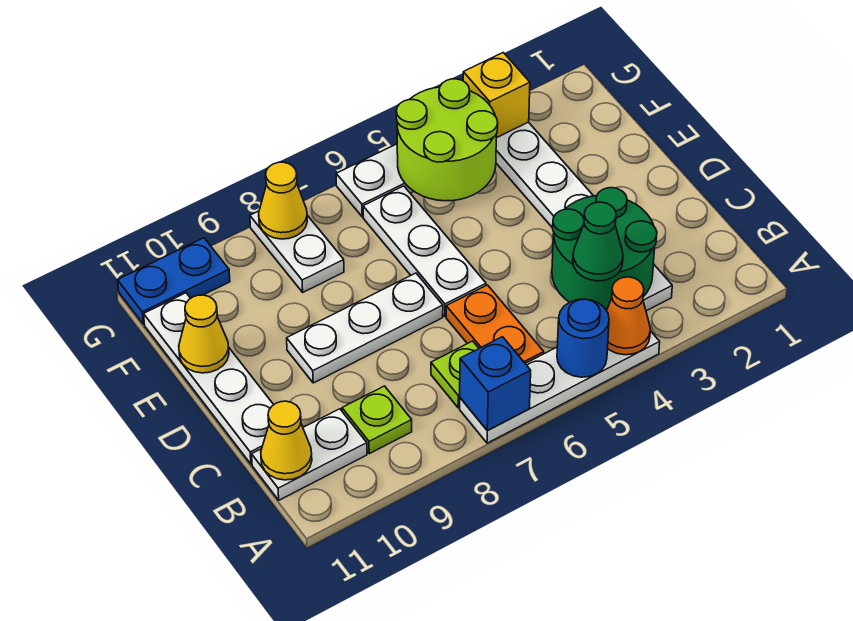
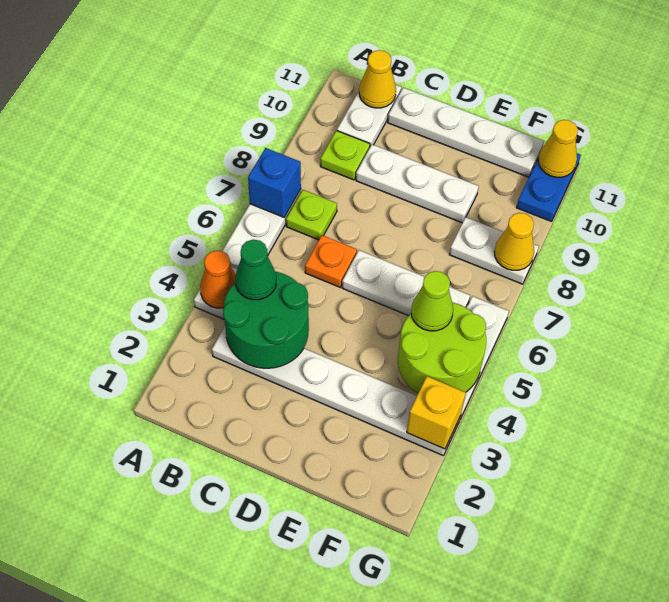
blue round brick A5 level 2 -> none
orange plate B6:C6 level 1 -> orange plate C6 level 1
white plate D7:D9 level 1 -> white plate C9:E9 level 1
yellow cone E11 level 2 -> yellow cone G11 level 2
none -> lime cone F5 level 3

